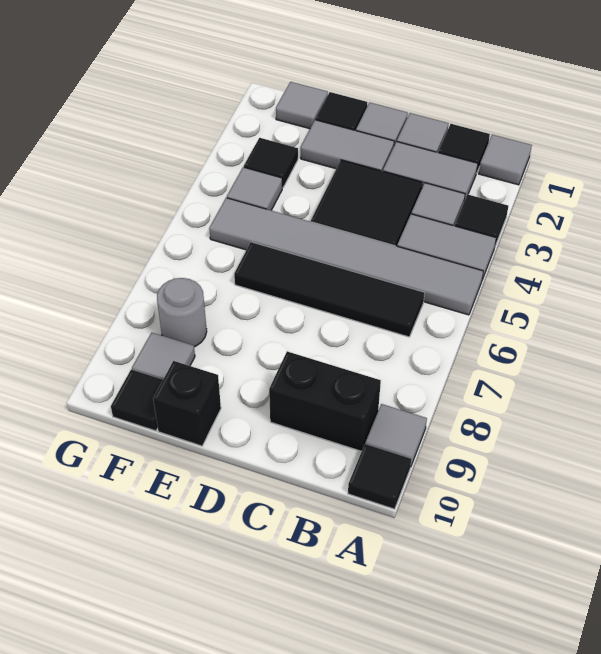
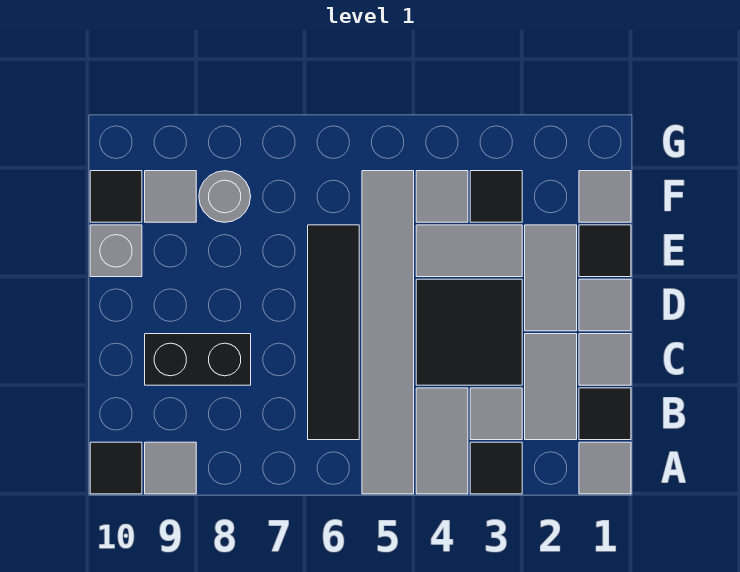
black brick B9:C9 level 1 -> black brick C8:C9 level 1
none -> grey tile E3:E4 level 1
black brick E10 level 1 -> grey brick E10 level 1

